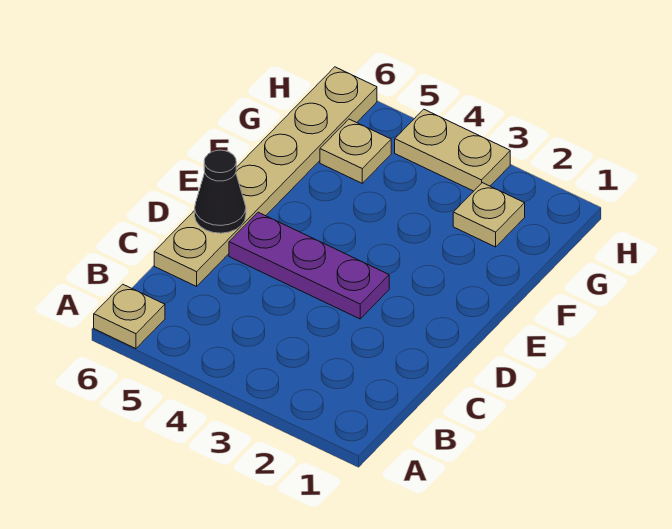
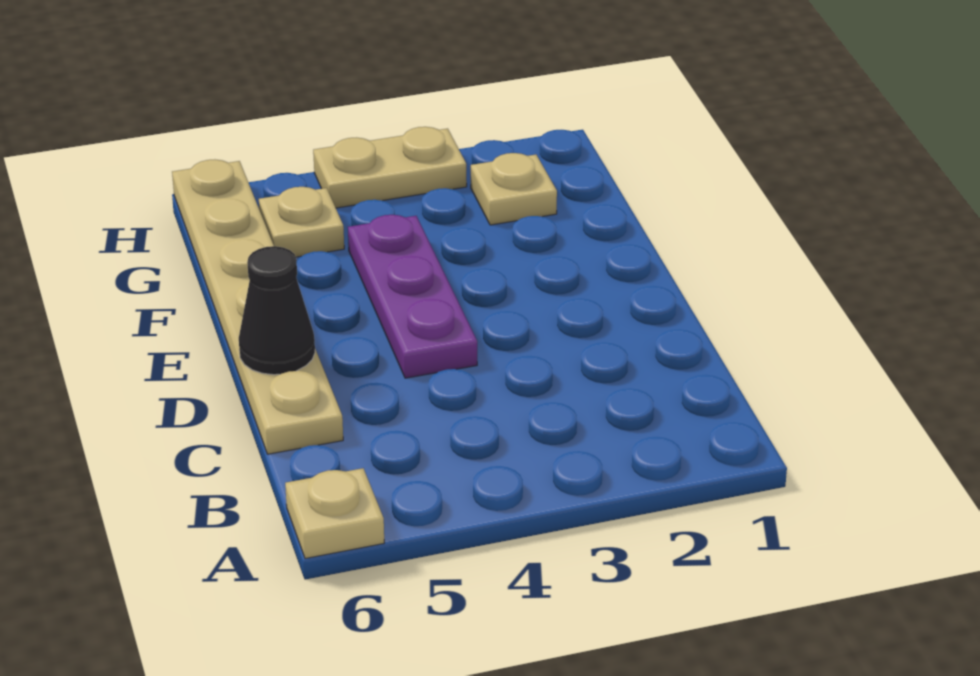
purple plate D3:D5 level 1 -> purple plate D4:F4 level 1

